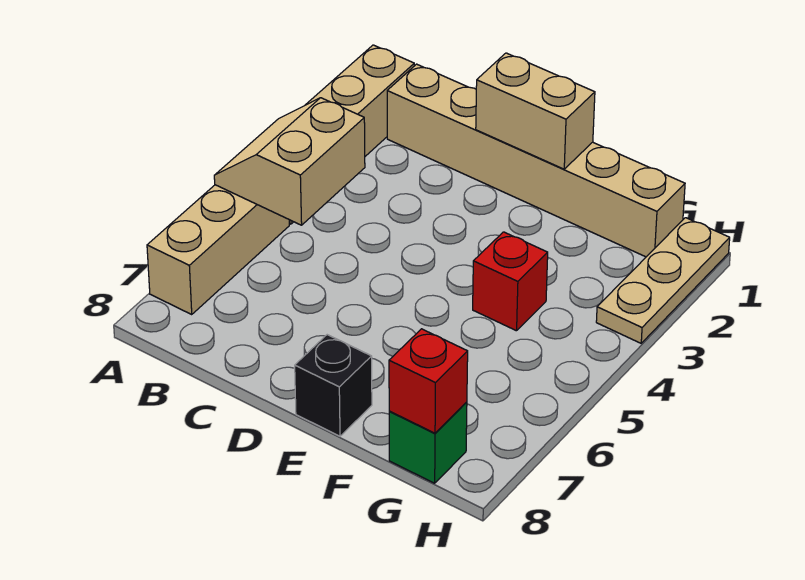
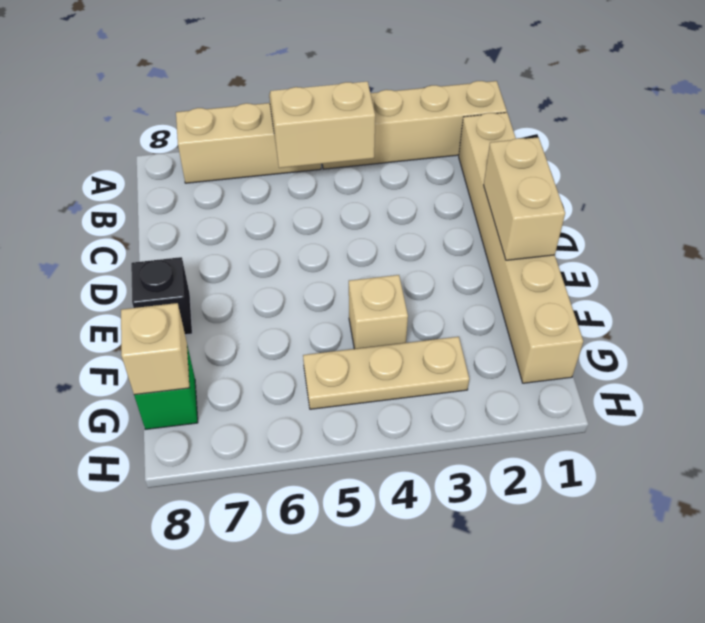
red brick F4 level 1 -> tan brick F4 level 1
red brick G8 level 2 -> tan brick G8 level 2
tan plate H1:H3 level 1 -> tan plate G3:G5 level 1

